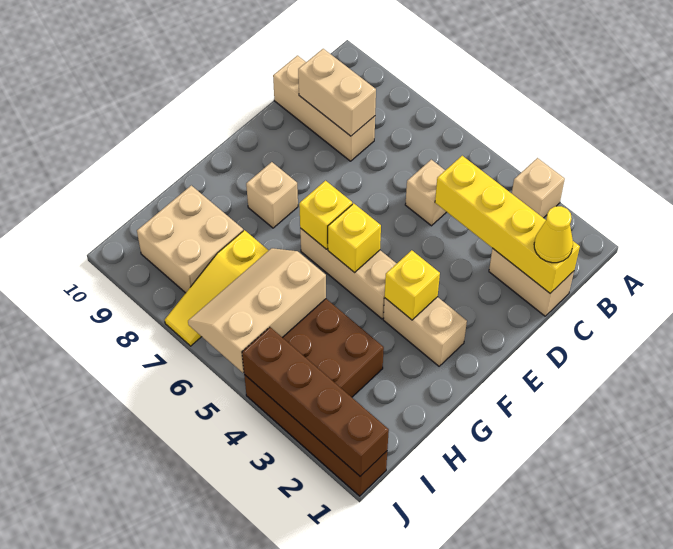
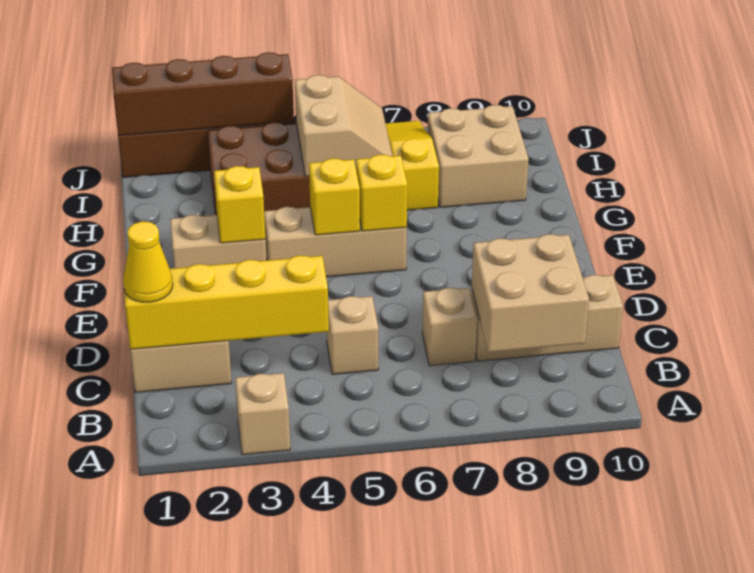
tan brick C8:C9 level 2 -> tan brick B8:C9 level 2
tan brick F8 level 1 -> tan brick C7 level 1
tan slope H5:J6 level 2 top 5 -> tan slope H5:I6 level 2 top 5

